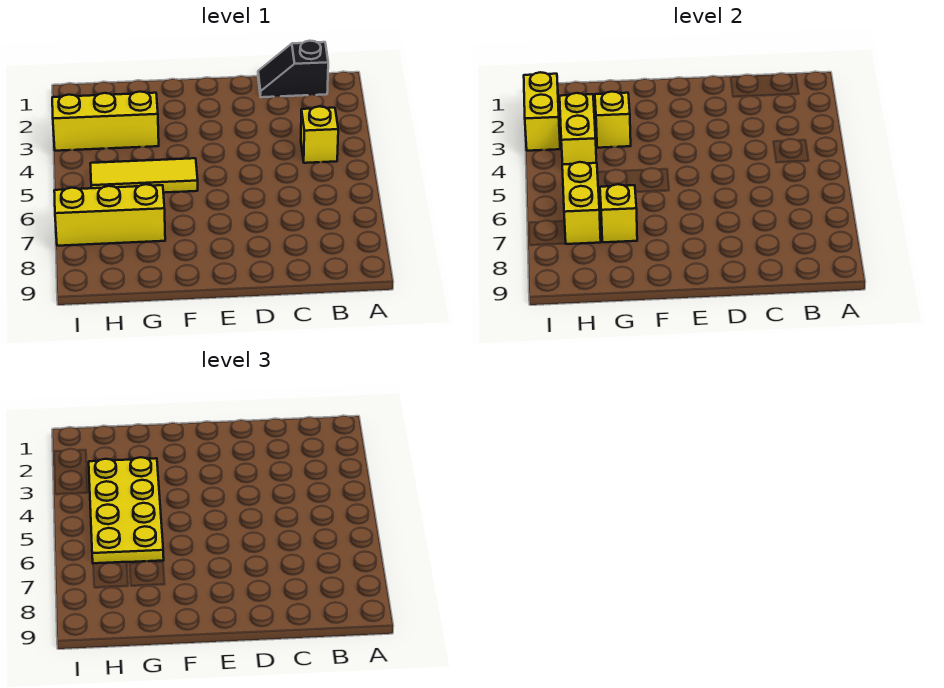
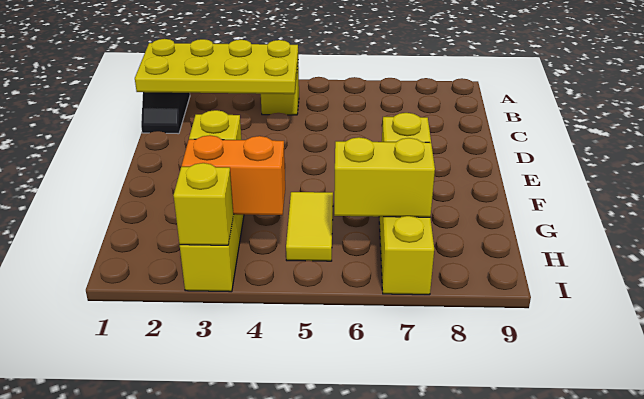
yellow tile F5:H5 level 1 -> yellow tile G5:H5 level 1
yellow plate G3:H6 level 3 -> yellow plate B1:C4 level 2
yellow brick H3:H4 level 2 -> orange brick H3:H4 level 2
yellow brick I2:I3 level 2 -> yellow brick I3 level 2

